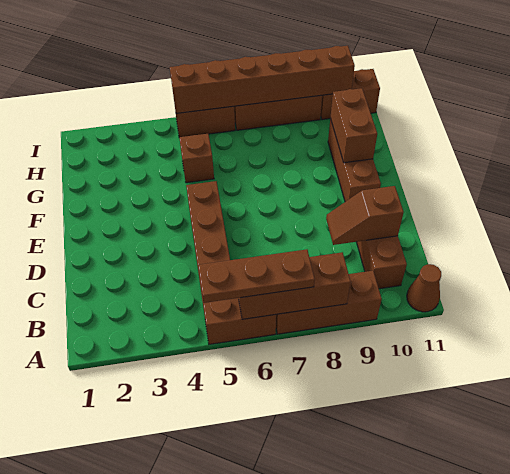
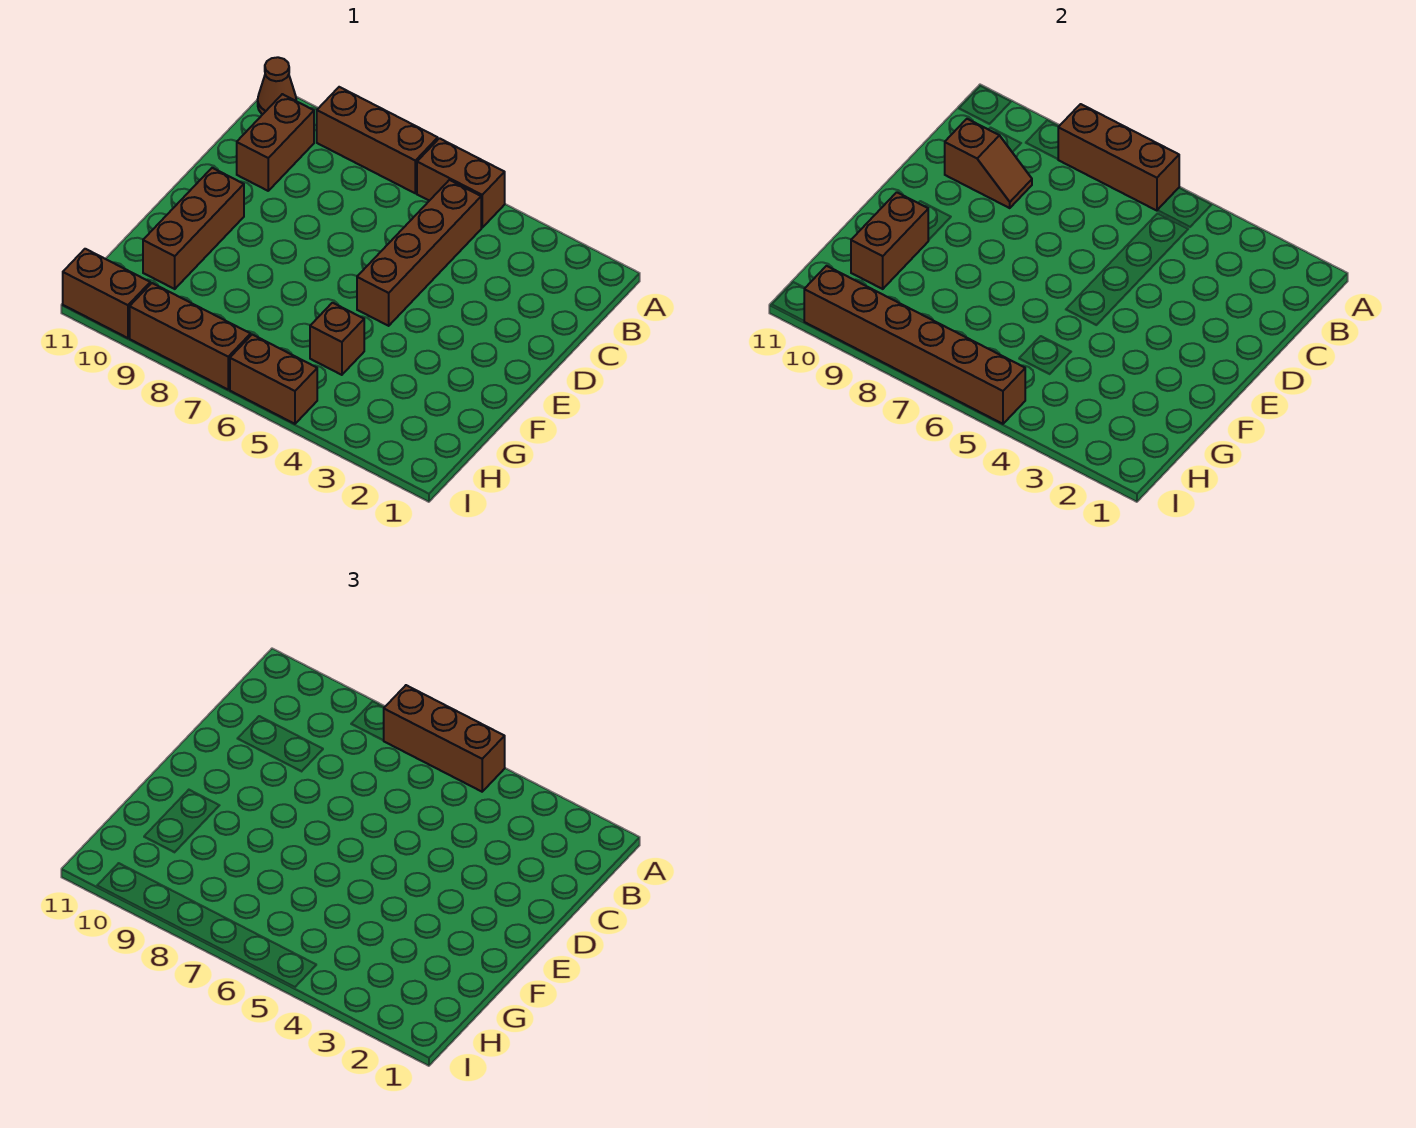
brown plate A5:A7 level 3 -> brown brick A5:A7 level 3

